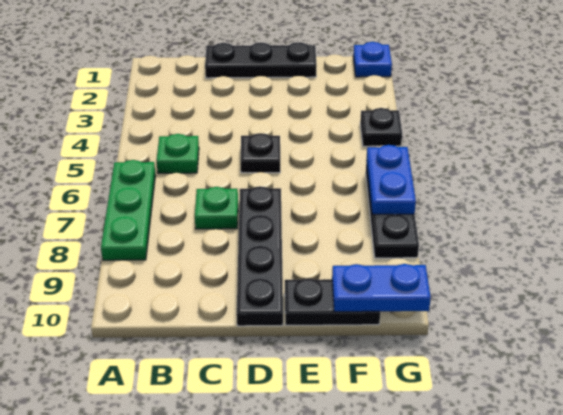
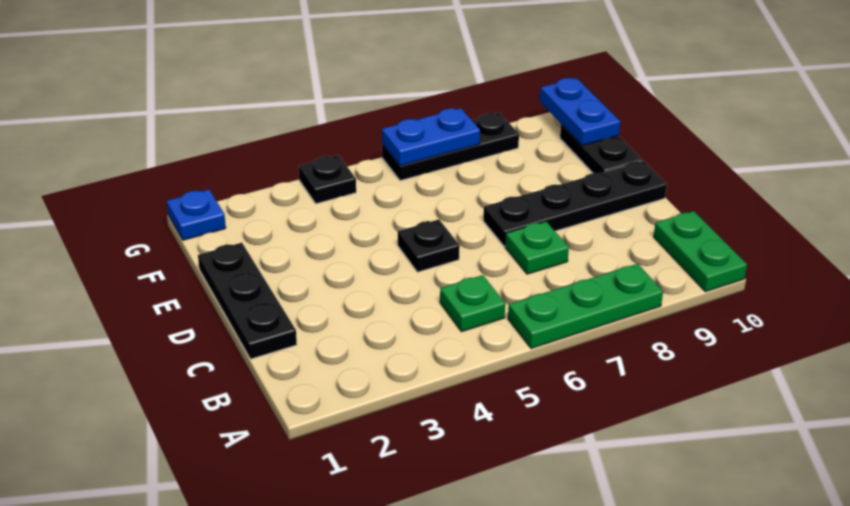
none -> green plate A10:B10 level 1

